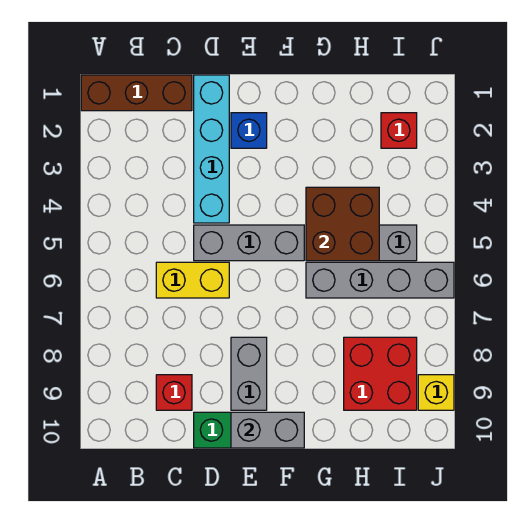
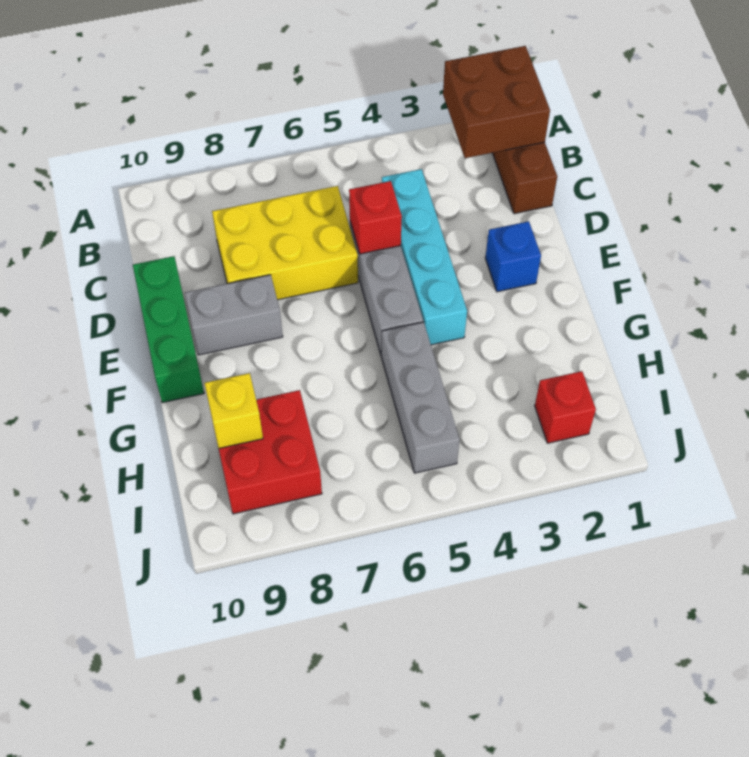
yellow brick C6:D6 level 1 -> yellow brick C6:D8 level 1
red brick C9 level 1 -> red brick D5 level 2
cyan brick D1:D4 level 1 -> cyan brick C4:F4 level 1
grey brick E10:F10 level 2 -> none
brown brick G4:H5 level 2 -> brown brick A1:B2 level 2
grey brick G6:J6 level 1 -> none
yellow brick J9 level 1 -> yellow brick H9 level 2

